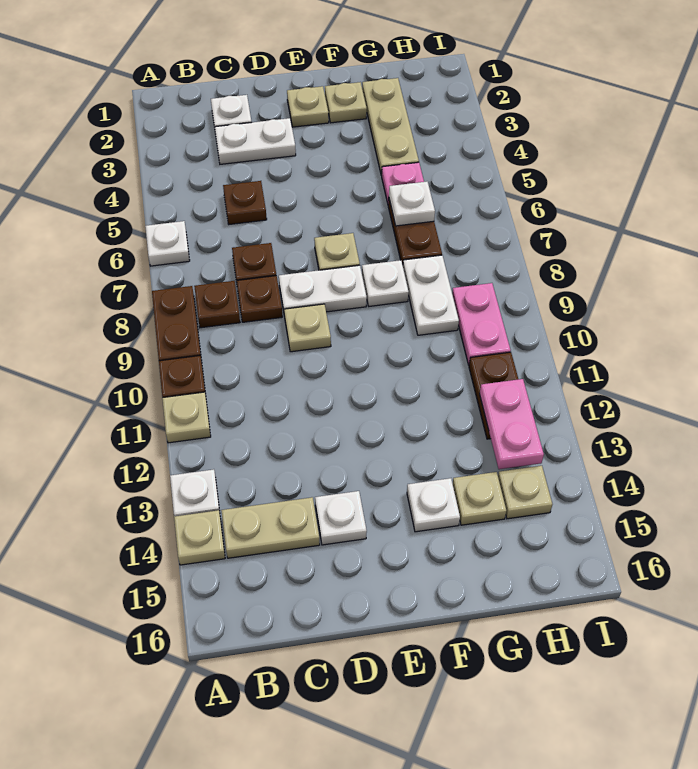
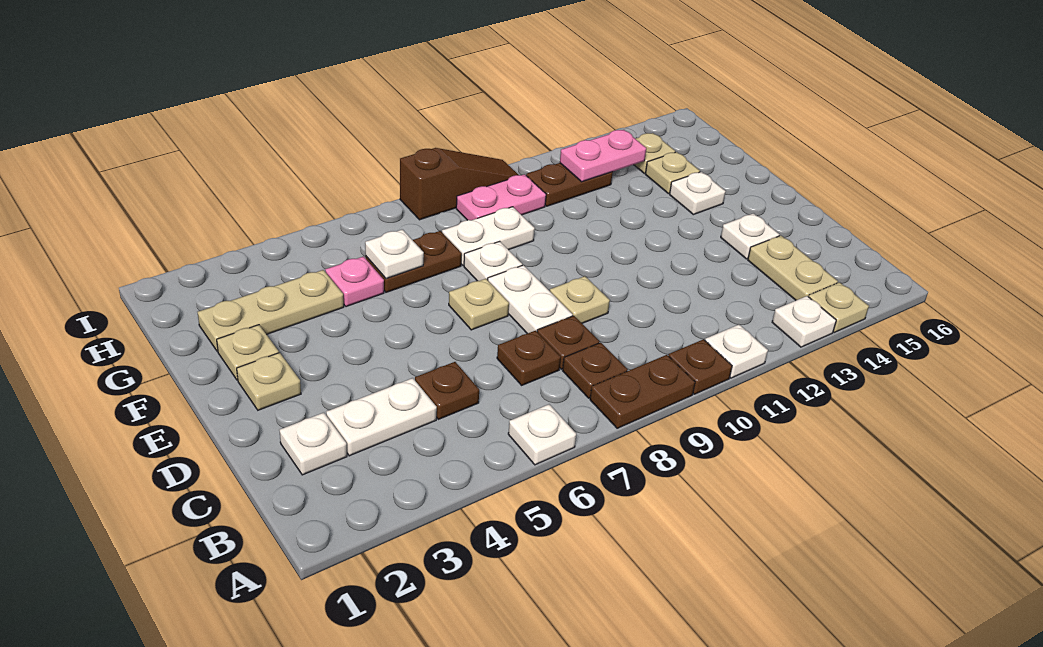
tan plate A11 level 1 -> white plate A11 level 1
white plate C3:D3 level 1 -> white plate C3:C4 level 1
none -> brown slope I8:I10 level 1 top 8

